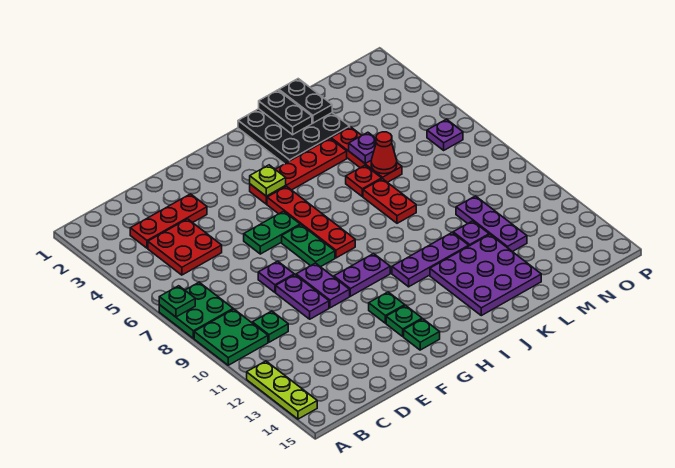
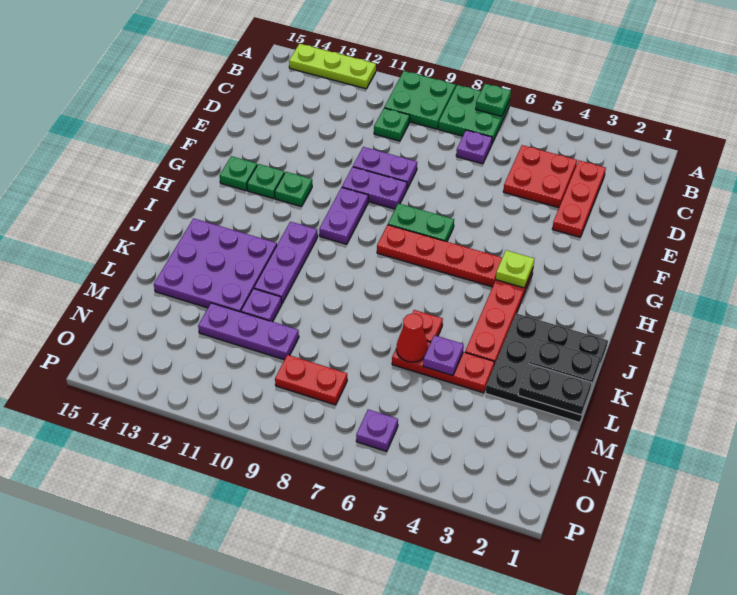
purple plate E8 level 1 -> purple plate C7 level 1
green plate F6:G6 level 1 -> none
red plate K7:K8 level 1 -> red plate N8:N9 level 1

